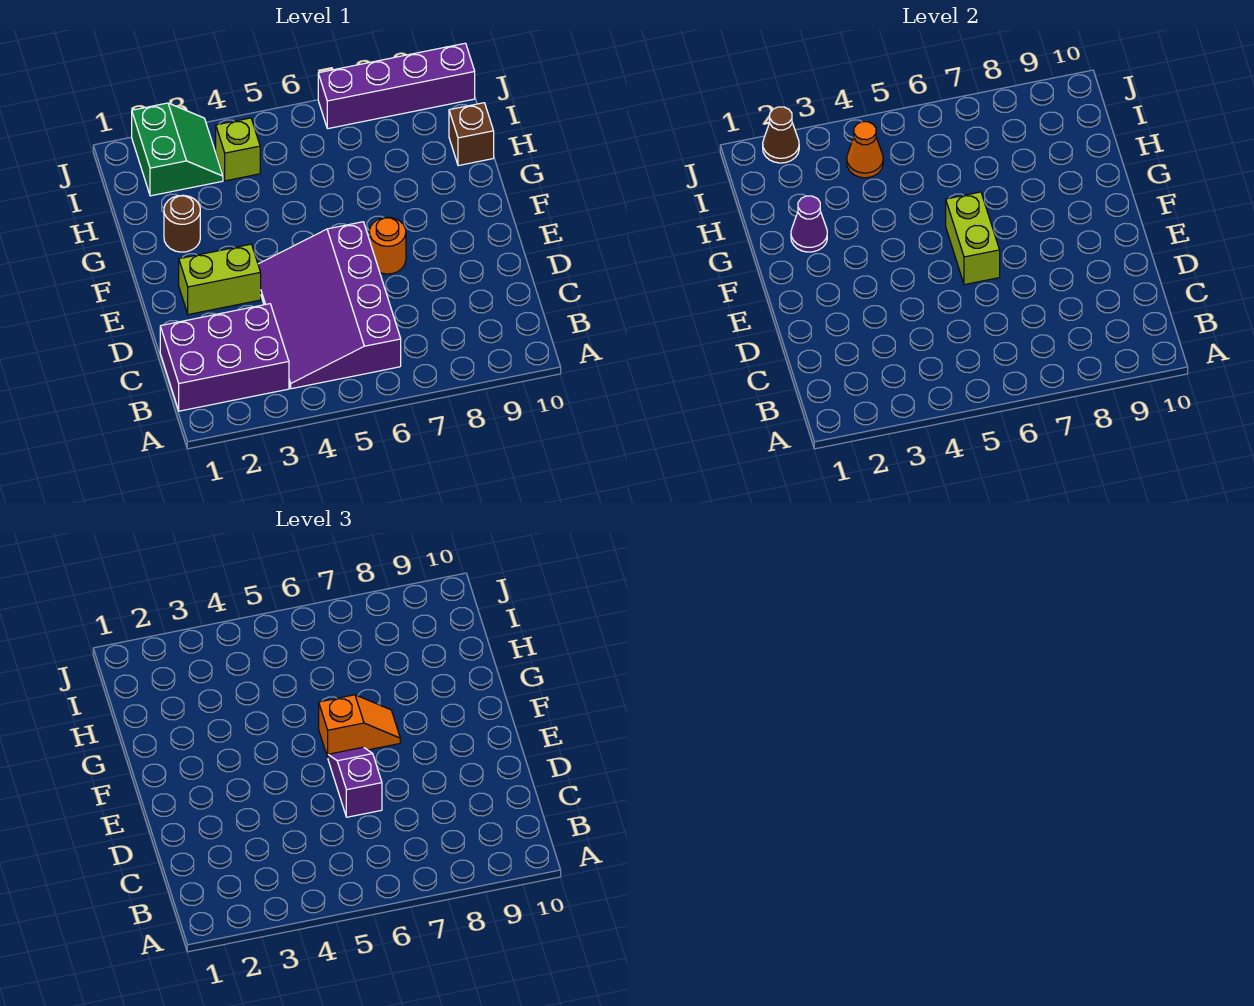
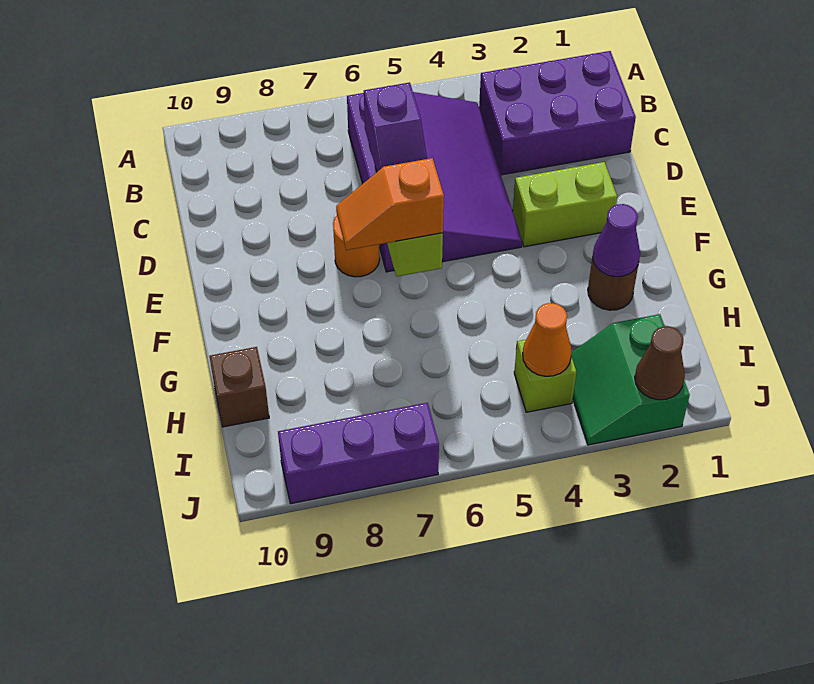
purple brick J7:J10 level 1 -> purple brick J7:J9 level 1

